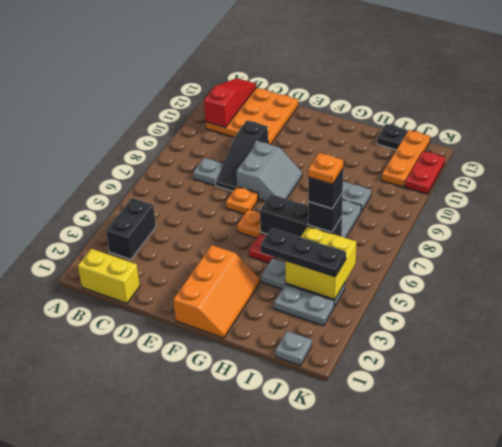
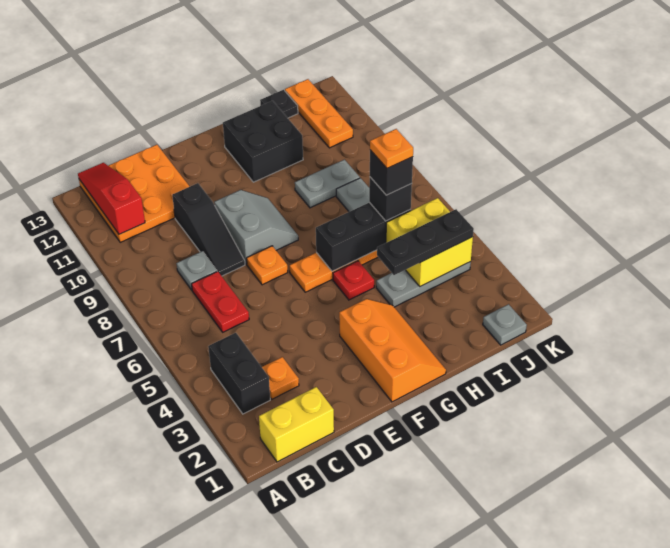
none -> orange plate C3 level 1
none -> black brick G11:H12 level 1
grey plate I3:J3 level 1 -> none
red plate K11:K12 level 1 -> red plate C6:C7 level 1

